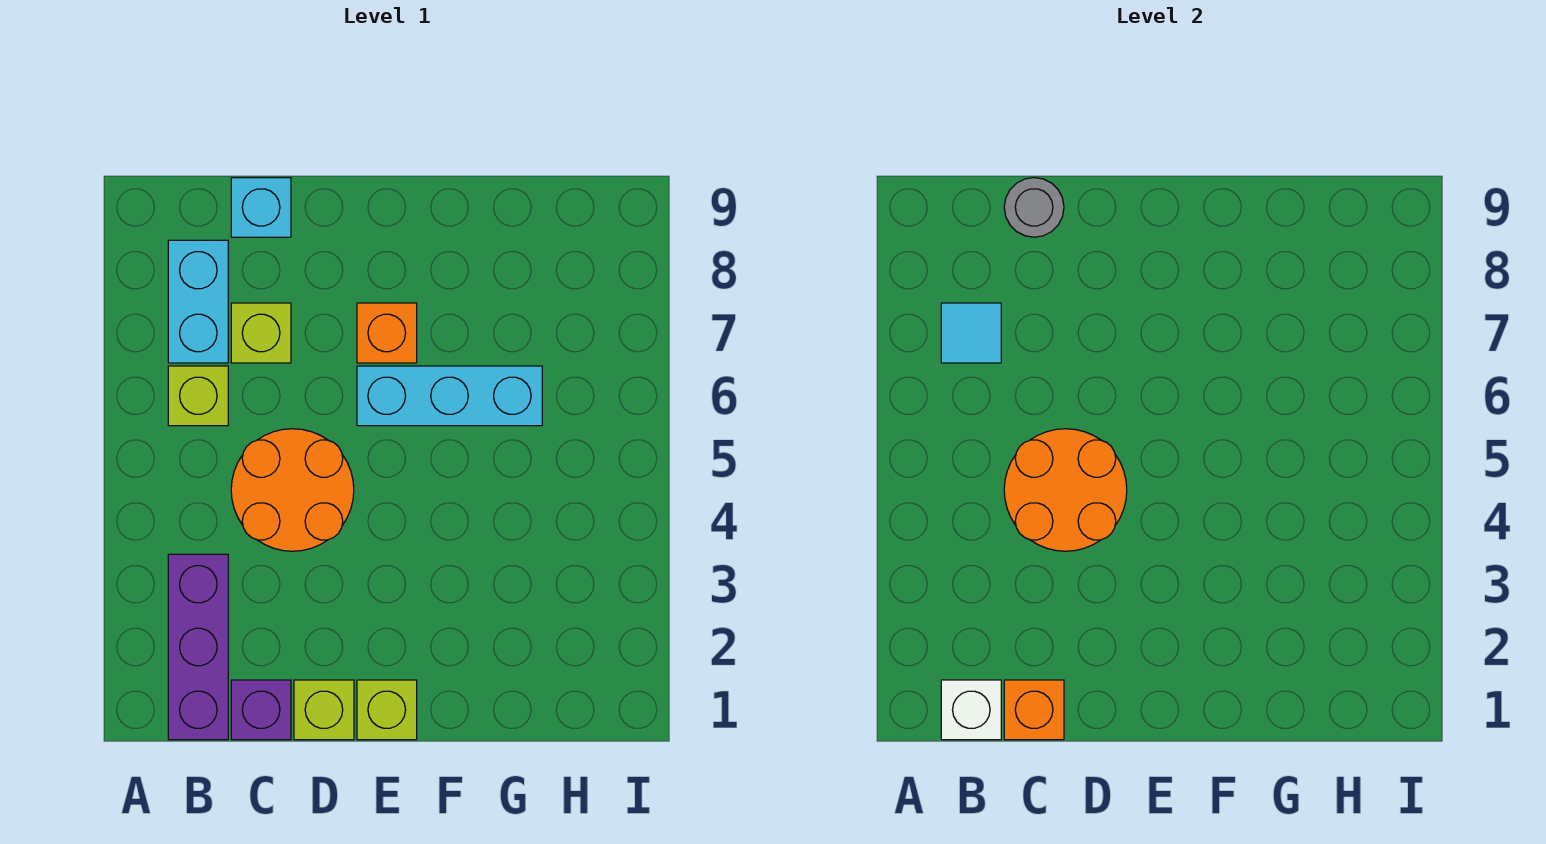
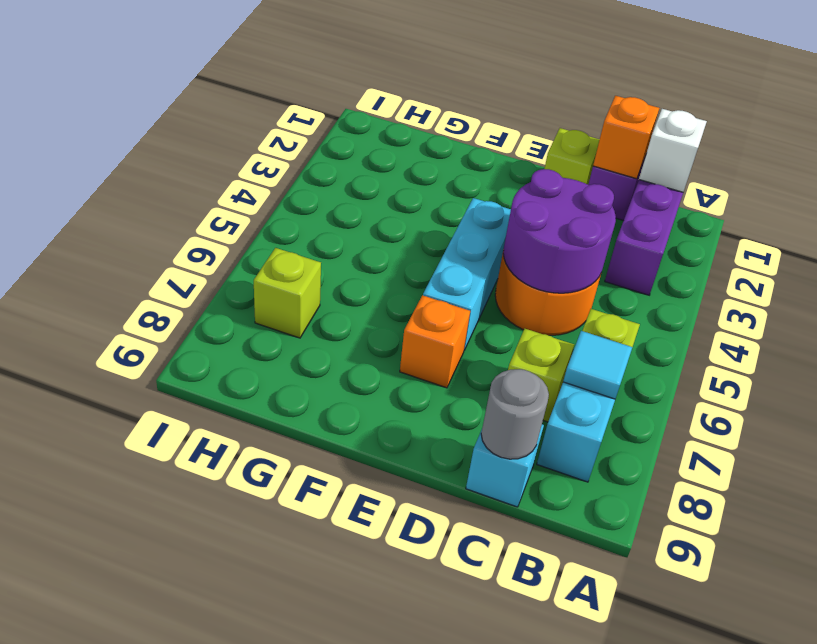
orange round brick C4:D5 level 2 -> purple round brick C4:D5 level 2
lime brick E1 level 1 -> lime brick H7 level 1
cyan brick E6:G6 level 1 -> cyan brick E4:E6 level 1

